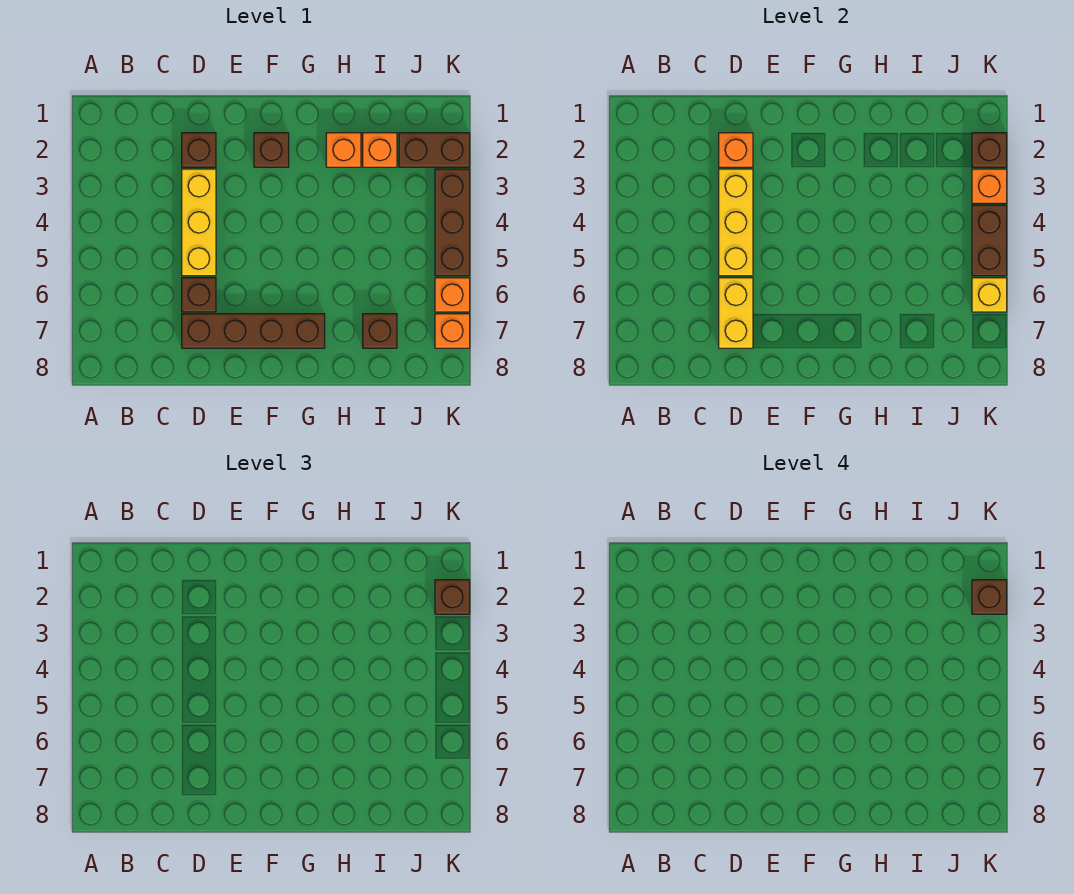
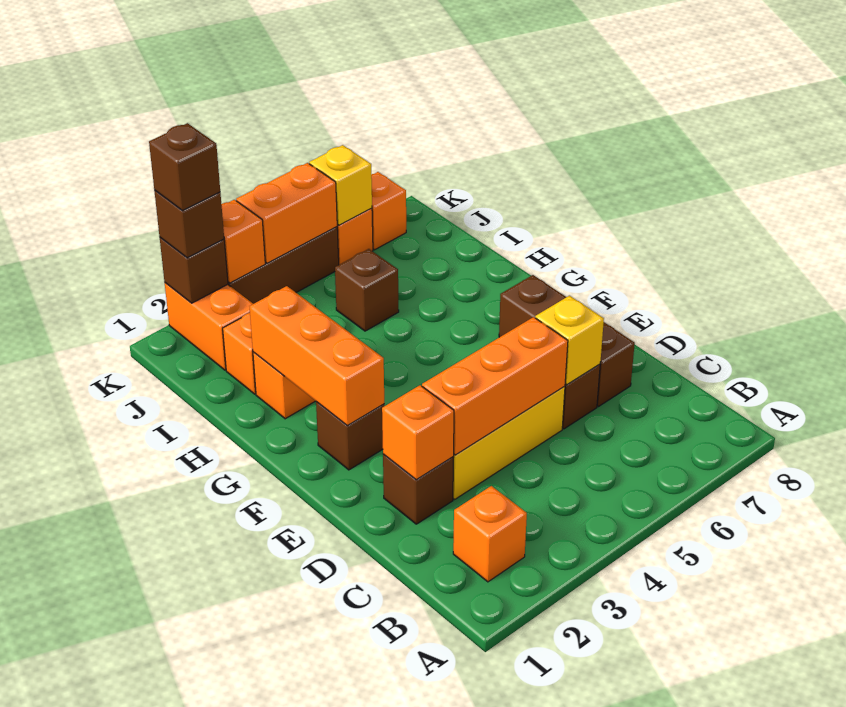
none -> orange brick B2 level 1
yellow brick D3:D5 level 2 -> orange brick D3:D5 level 2
yellow brick D6:D7 level 2 -> yellow brick D6 level 2
brown brick D7:G7 level 1 -> brown brick D7:F7 level 1
none -> orange brick F2:H2 level 2
brown brick I7 level 1 -> brown brick I5 level 1
brown brick J2:K2 level 1 -> orange brick J2:K2 level 1
brown brick K4:K5 level 2 -> orange brick K4:K5 level 2

